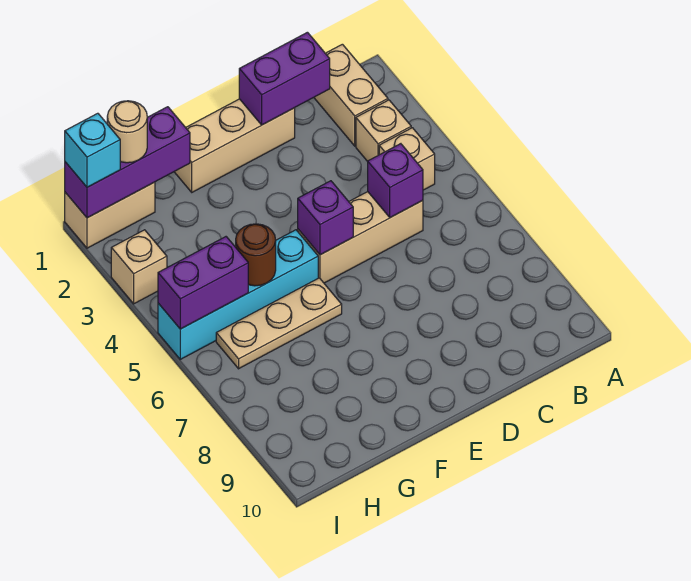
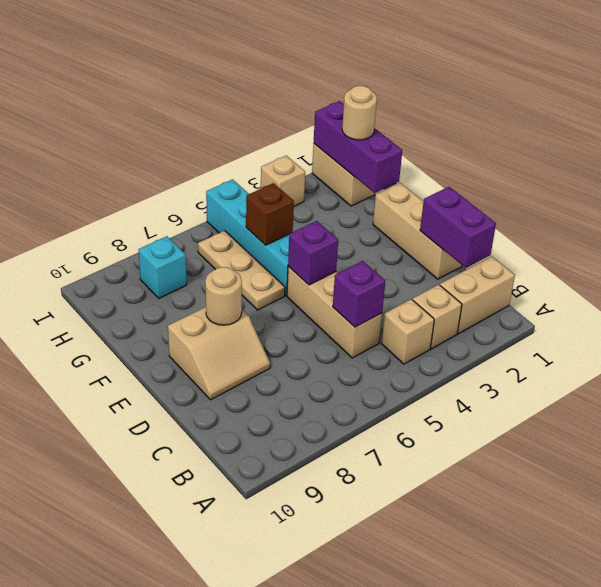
none -> tan slope D8:E9 level 1 top E
none -> tan round brick E8 level 2
brown round brick G5 level 2 -> brown brick G5 level 2
purple brick H5:I5 level 2 -> none
cyan brick I1 level 3 -> cyan brick H8 level 1

